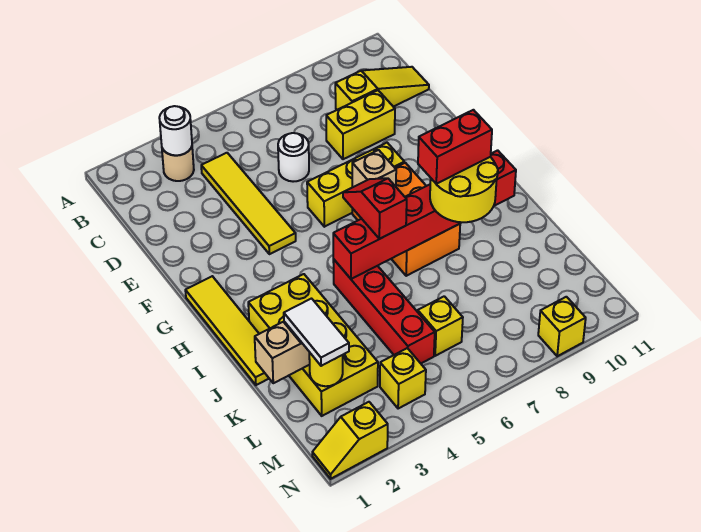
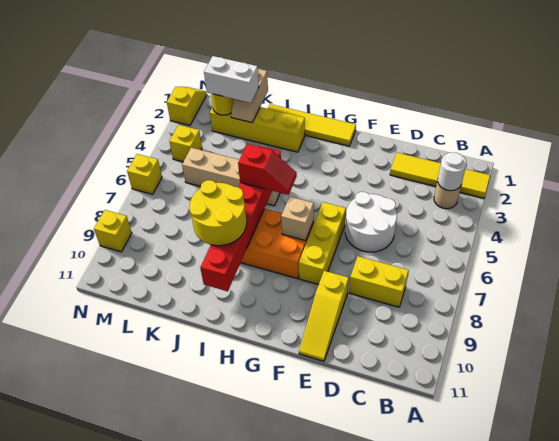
yellow tile C4:F4 level 1 -> yellow tile A2:D2 level 1
yellow slope C9:C11 level 1 top 9 -> yellow slope E9:E11 level 1 top 9
white round brick D6 level 1 -> white round brick D5:E6 level 1
yellow brick D8:D9 level 1 -> yellow brick C8:D8 level 1
yellow brick I2:L3 level 1 -> yellow brick I2:L2 level 1
red brick I5:L5 level 1 -> tan brick I5:L5 level 1
red brick I8:I9 level 4 -> none
white tile K2:L2 level 3 -> white brick K2:L2 level 3
yellow brick L6 level 1 -> yellow brick N6 level 1

